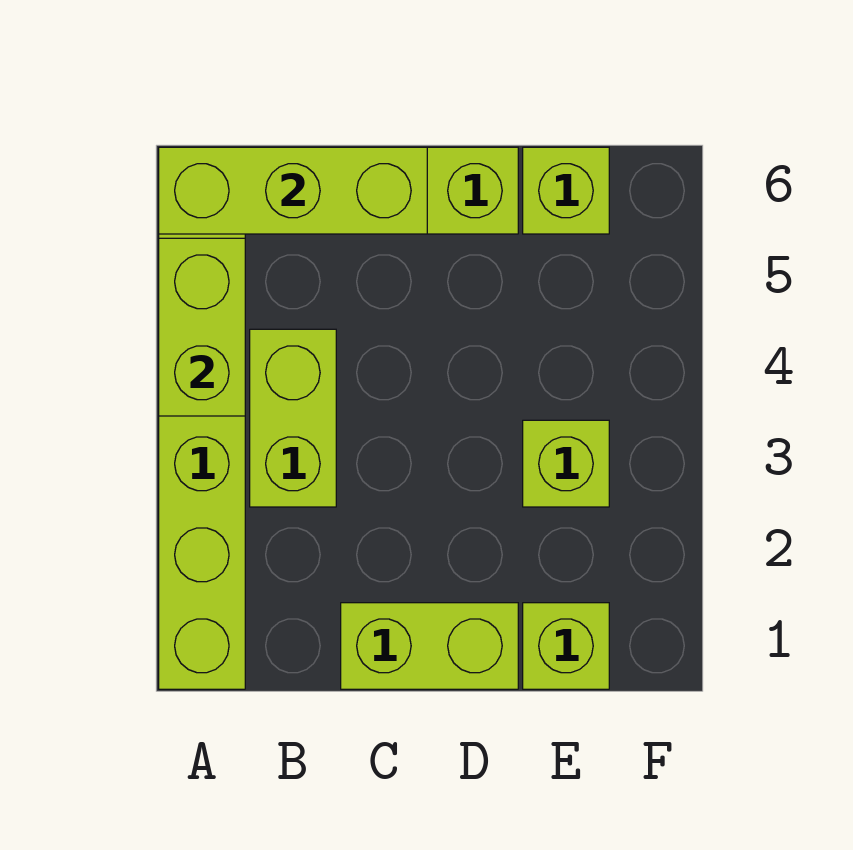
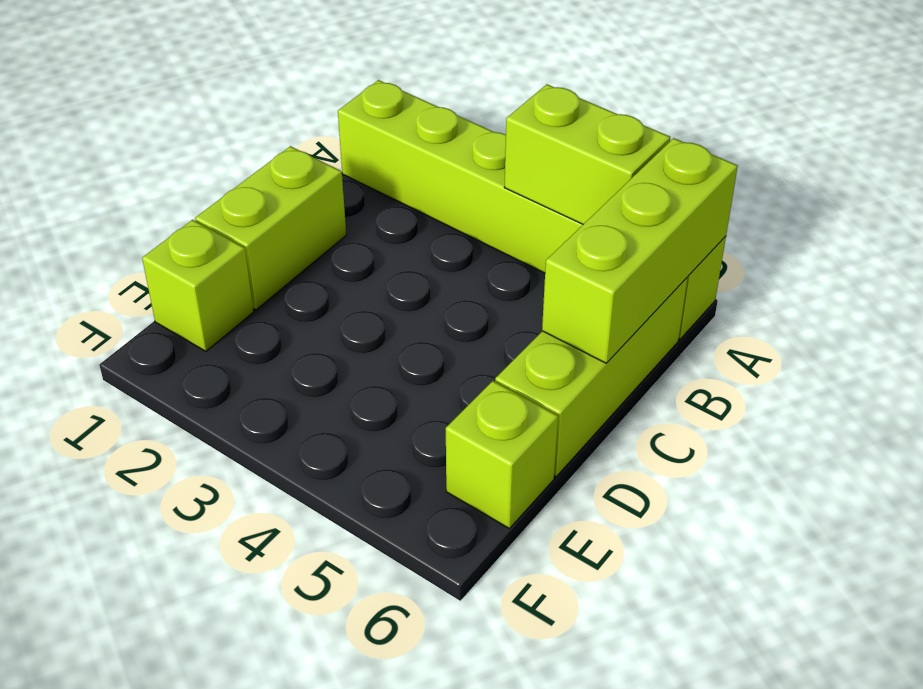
lime brick B3:B4 level 1 -> none
lime brick E3 level 1 -> none

